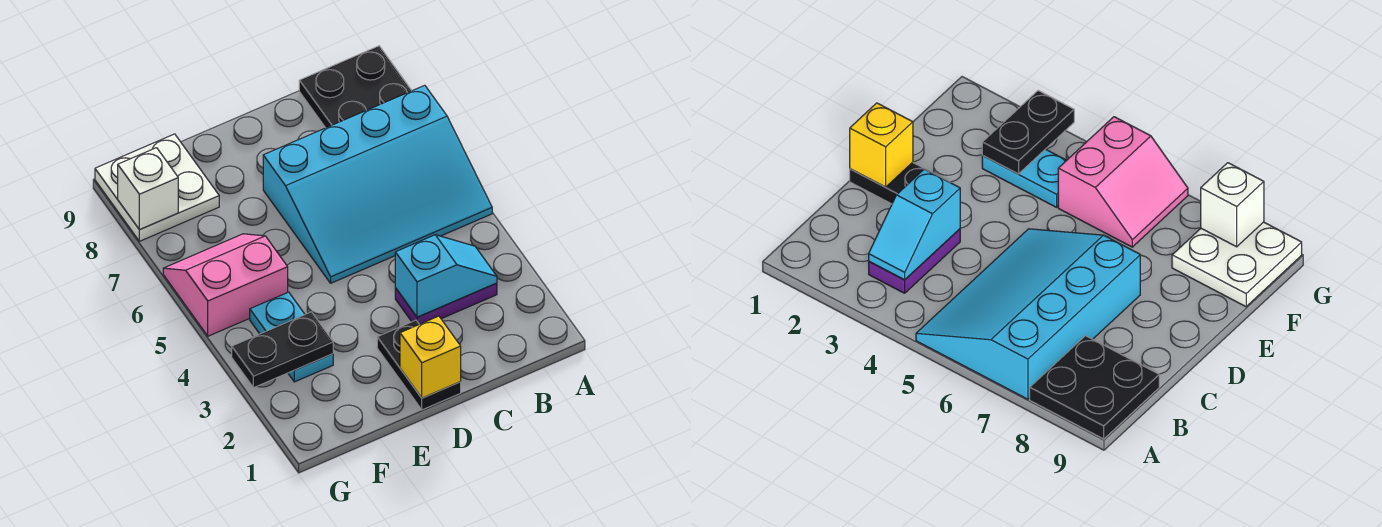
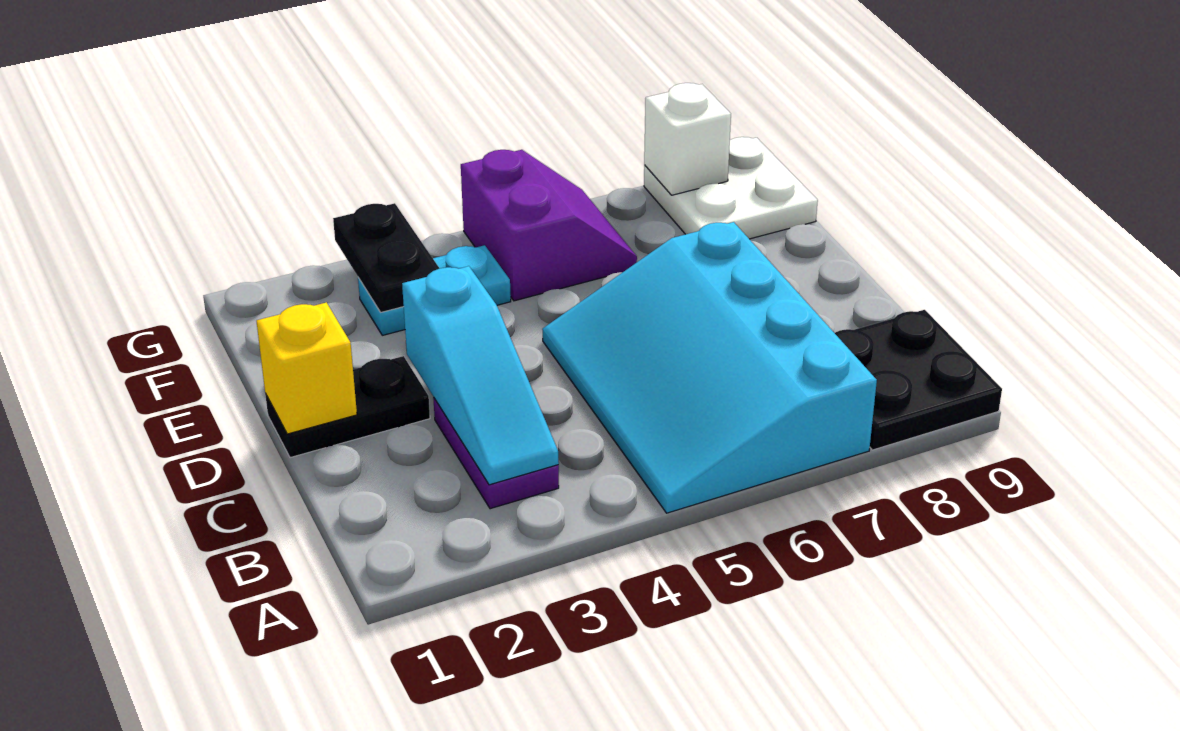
cyan slope B3:C3 level 2 top C -> cyan slope B3:D3 level 2 top D
pink slope F5:G6 level 1 top 5 -> purple slope F5:G6 level 1 top 5

